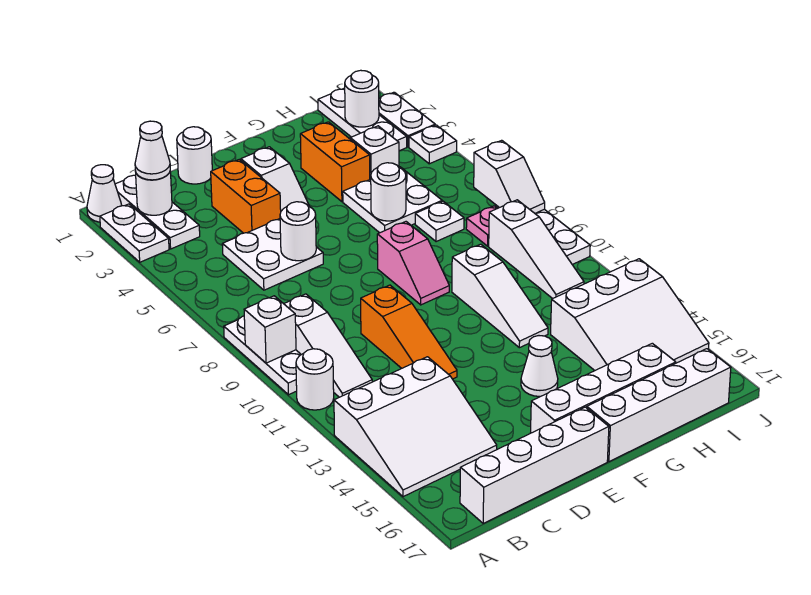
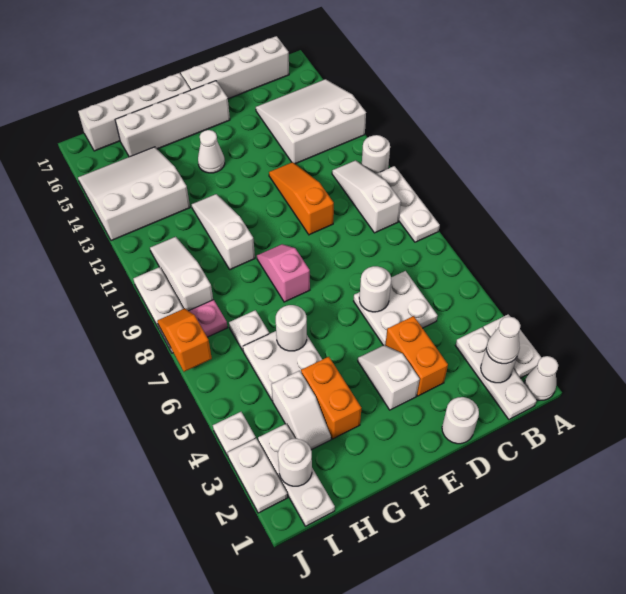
white brick A9 level 2 -> none
white slope J7:J8 level 2 top 7 -> orange slope J7:J8 level 2 top 7

